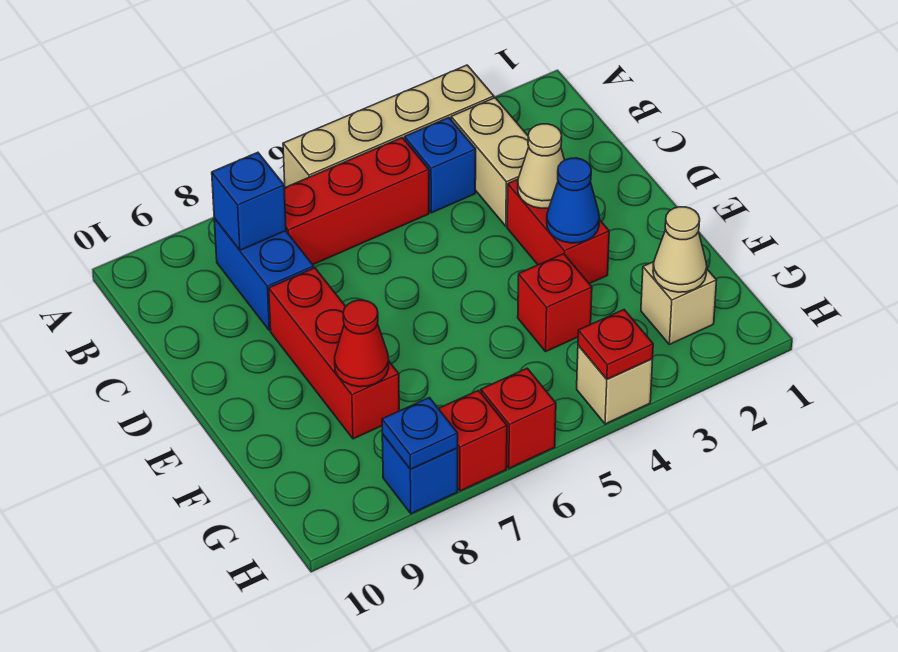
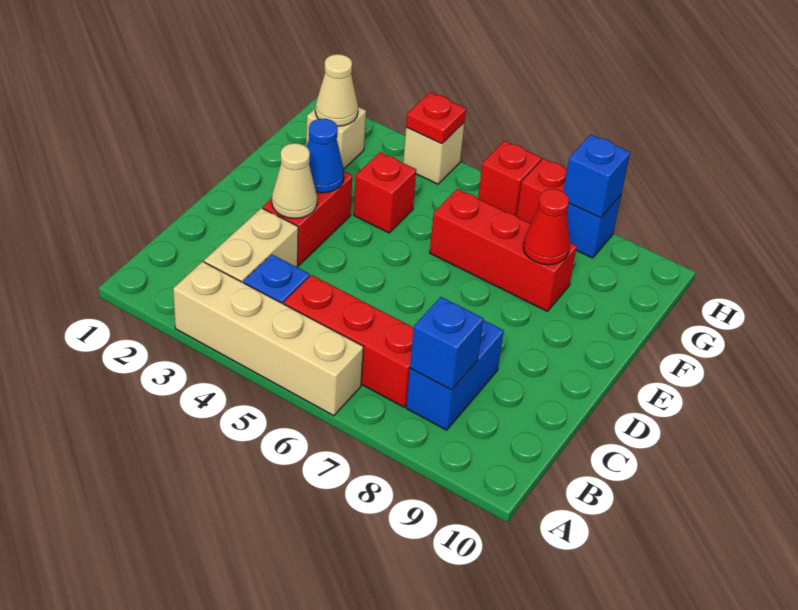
red brick D8:F8 level 1 -> red brick F6:F8 level 1
blue plate H8 level 2 -> blue brick H8 level 2

